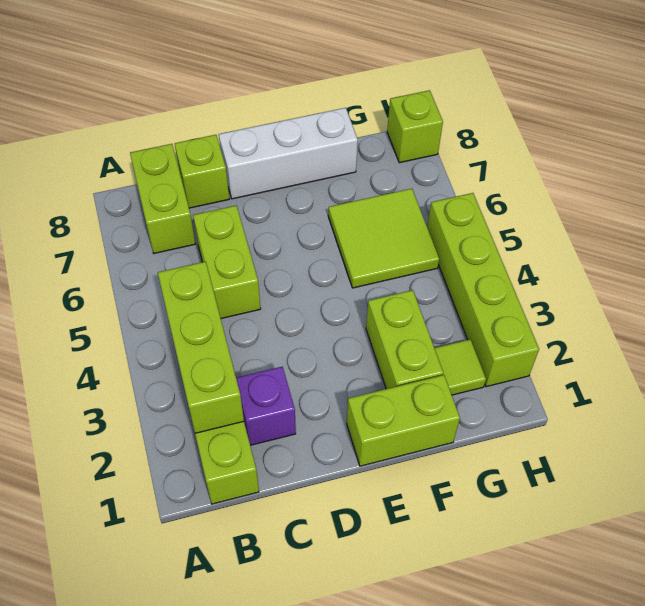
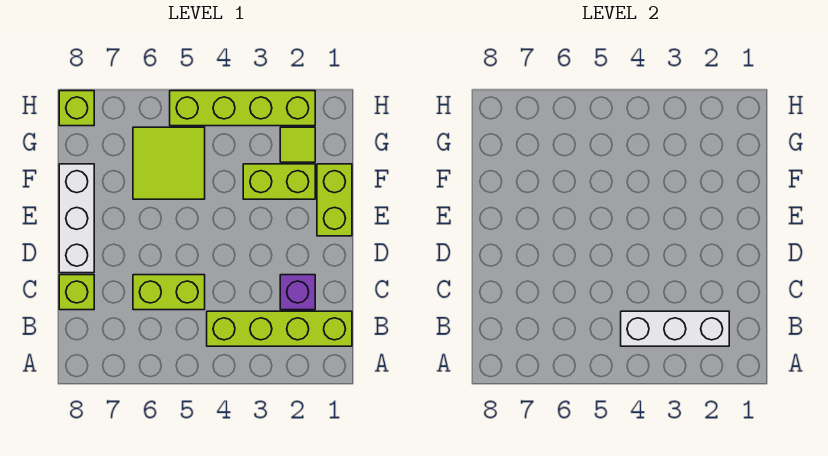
lime brick B2:B4 level 2 -> white brick B2:B4 level 2
lime brick B7:B8 level 1 -> none

